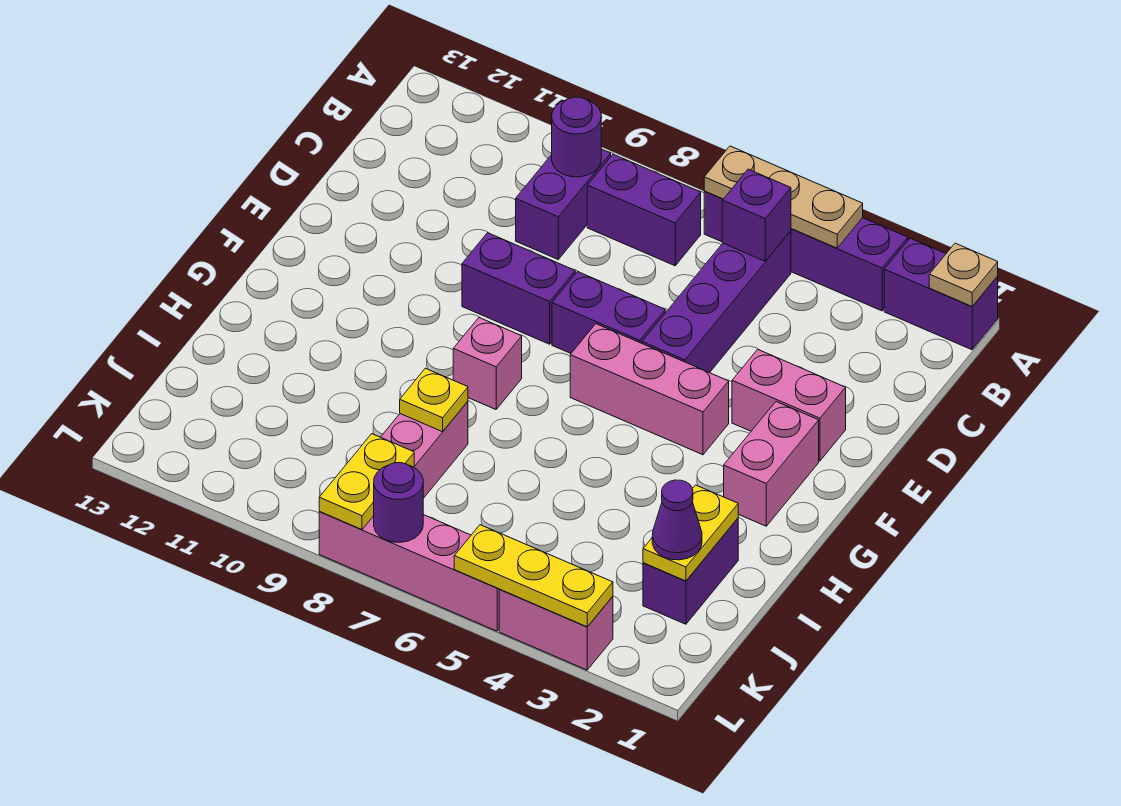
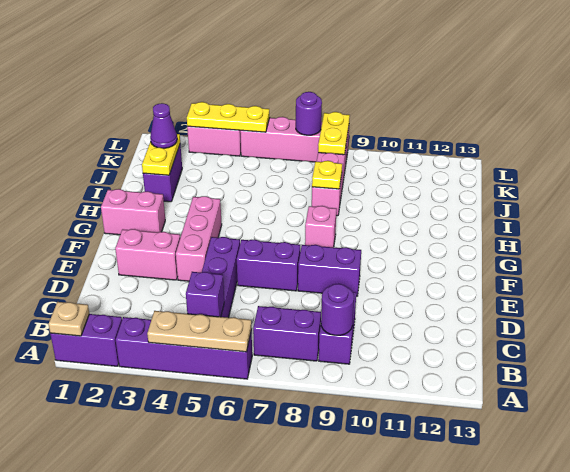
pink brick F2:G2 level 1 -> pink brick G1:G2 level 1
pink brick F4:F6 level 1 -> pink brick E4:G4 level 1

